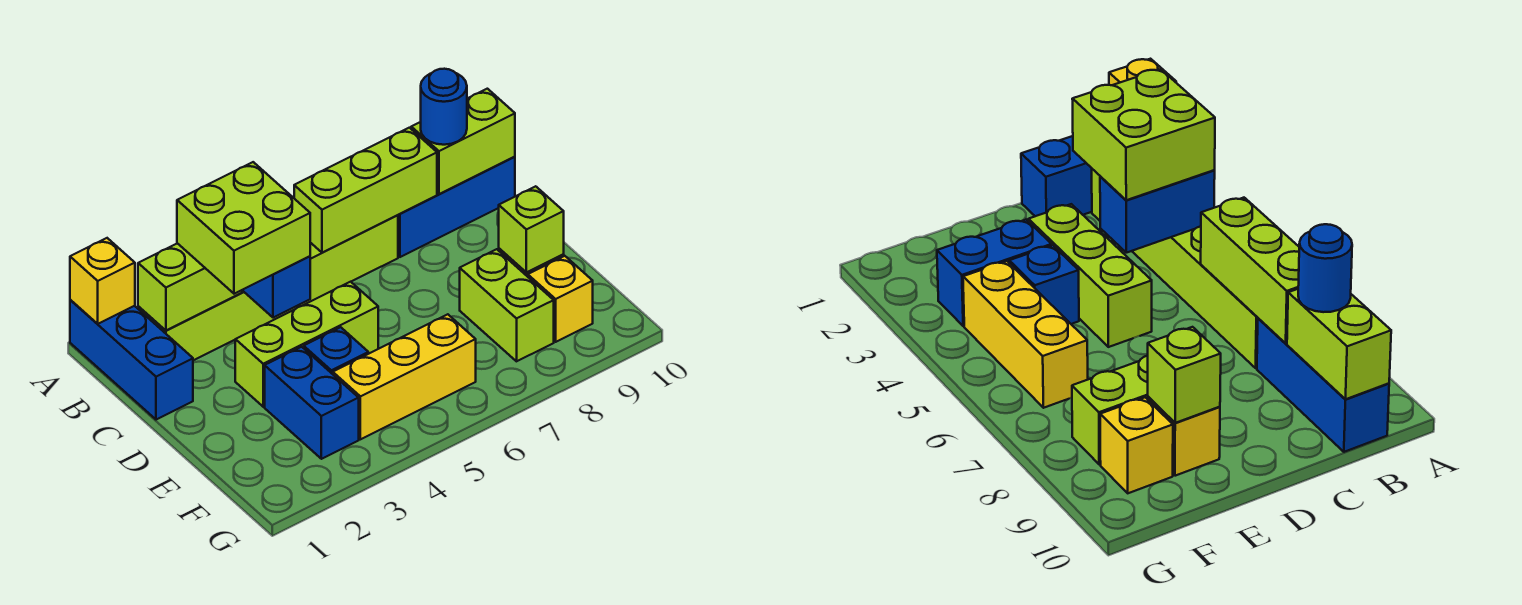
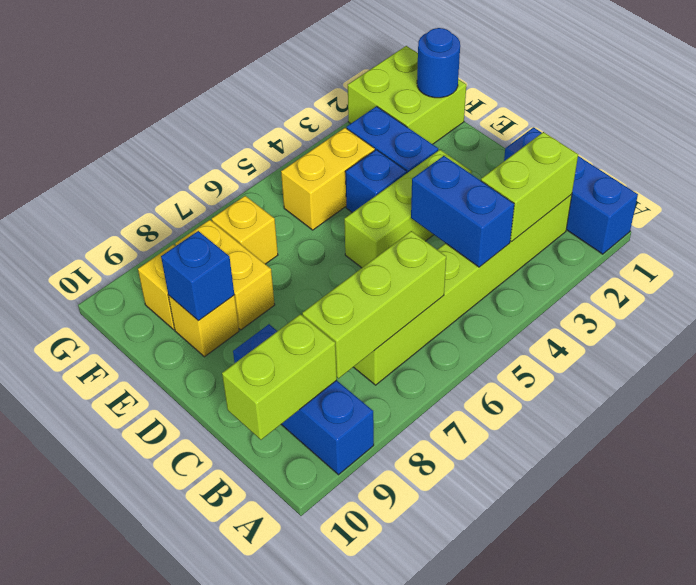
yellow brick A1 level 2 -> yellow brick F7 level 1
lime brick B3:C4 level 3 -> lime brick F1:G2 level 1
blue brick B8:B10 level 1 -> blue brick A9:C9 level 1
blue round brick B9 level 3 -> blue round brick F1 level 2
lime brick E8:F8 level 1 -> yellow brick E8:F8 level 1
lime brick E9 level 2 -> blue brick E9 level 2
yellow brick F4:F6 level 1 -> yellow brick F4:F5 level 1

